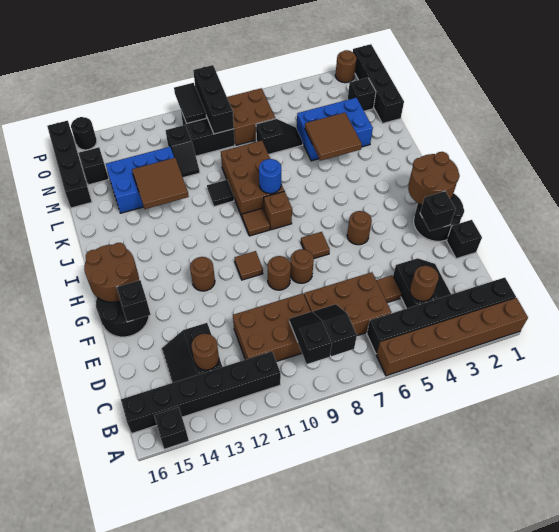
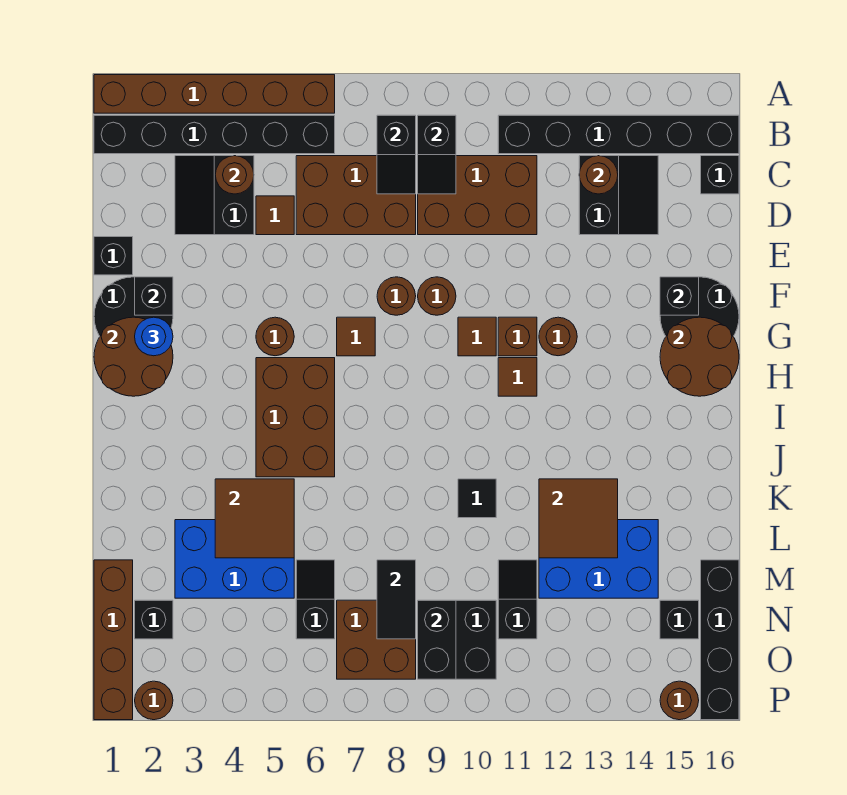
black brick A15 level 1 -> black brick C16 level 1
brown brick I8 level 1 -> brown brick G11 level 1
brown tile I9 level 1 -> brown tile H11 level 1
brown brick J8:L9 level 1 -> brown brick H5:J6 level 1
blue round brick J8 level 2 -> blue round brick G2 level 3
black brick M1:P1 level 1 -> brown brick M1:P1 level 1
black slope M6:M7 level 1 top 7 -> black slope M6:N6 level 1 top N
black brick N9:P9 level 2 -> black brick N9:O9 level 2
black tile O10:P10 level 2 -> black tile M8:N8 level 2
black round brick P15 level 1 -> brown round brick P15 level 1

